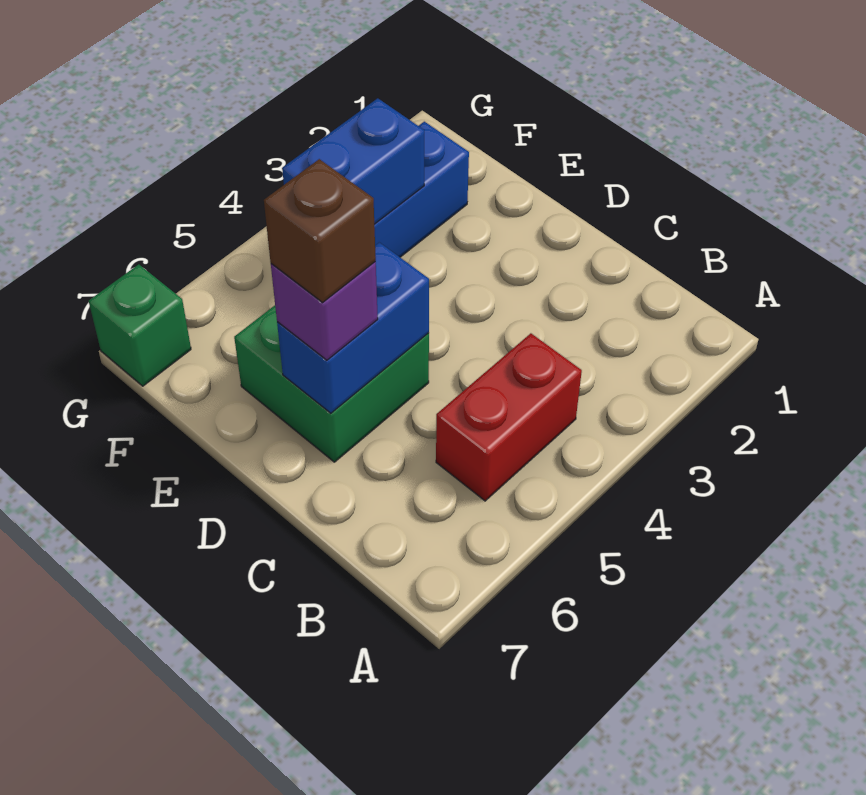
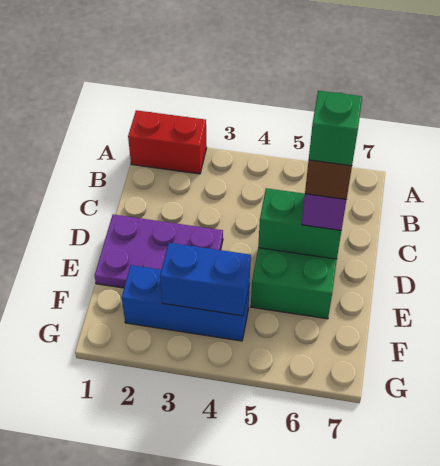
red brick B4:B5 level 1 -> red brick A1:A2 level 1
none -> purple plate D1:E3 level 1
blue brick D5:D6 level 2 -> green brick D5:D6 level 2
green brick G7 level 1 -> green brick D6 level 5

